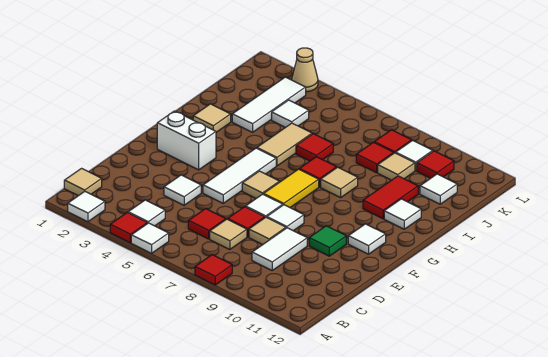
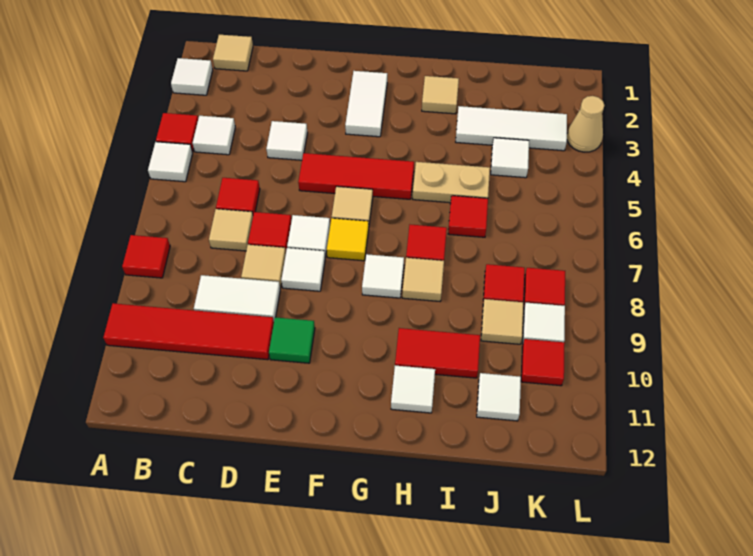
none -> red tile A10:D10 level 1
white tile E5:G5 level 1 -> red tile E5:G5 level 1
white brick F2:F3 level 1 -> white tile F2:F3 level 1
yellow tile F7:G7 level 1 -> yellow tile F7 level 1
white tile F11 level 1 -> white tile G8 level 1
tan tile H5:I5 level 1 -> tan plate H5:I5 level 1

